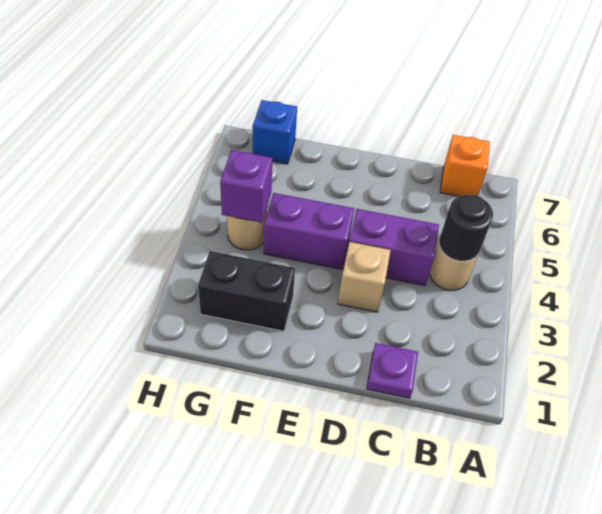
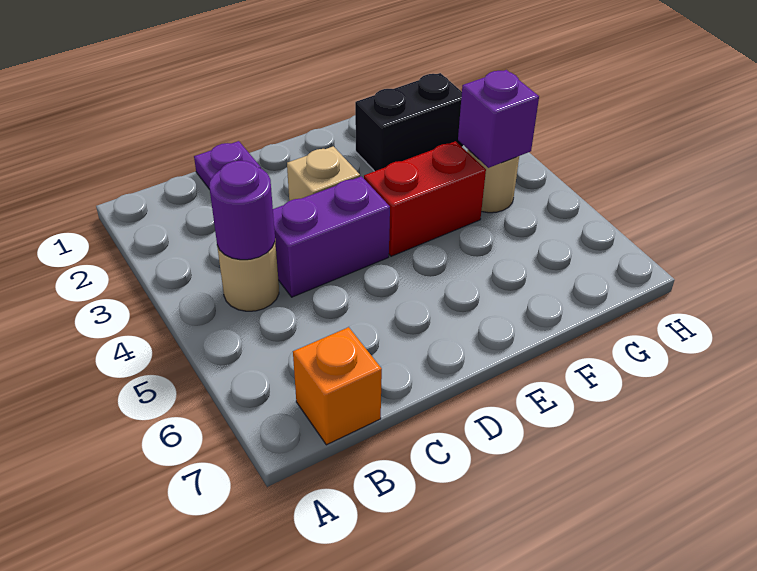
black round brick B4 level 2 -> purple round brick B4 level 2
purple brick E4:F4 level 1 -> red brick E4:F4 level 1
blue brick G7 level 1 -> none

